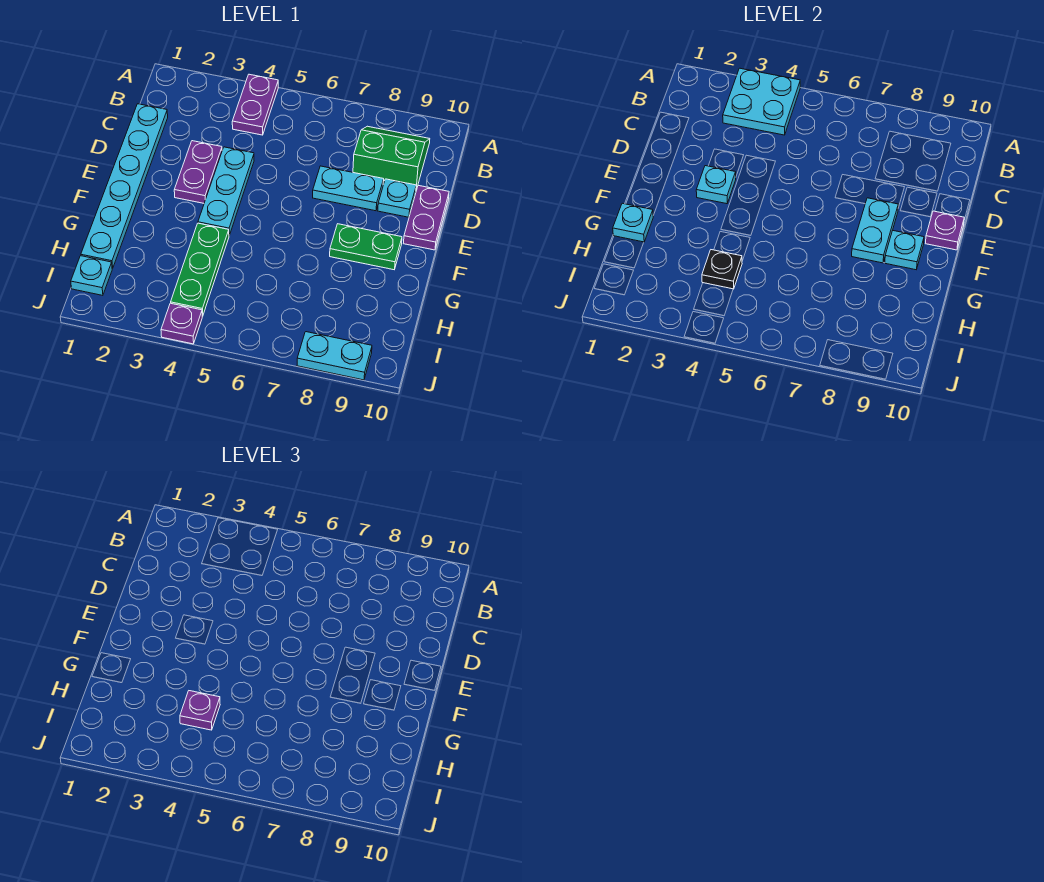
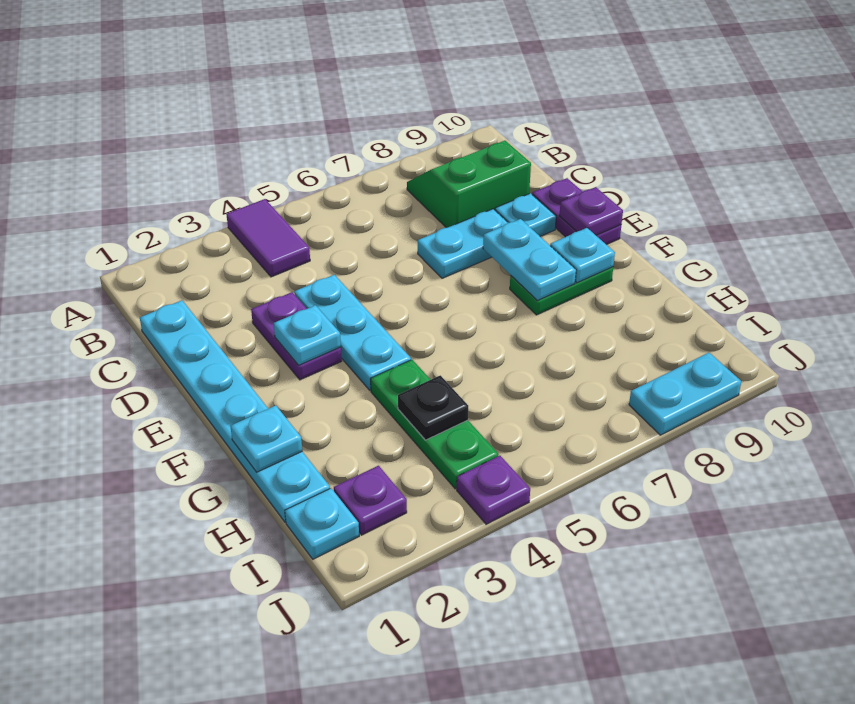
cyan plate A3:B4 level 2 -> none
purple plate A4:B4 level 1 -> purple tile A4:B4 level 1
purple plate H4 level 3 -> purple plate I2 level 1

